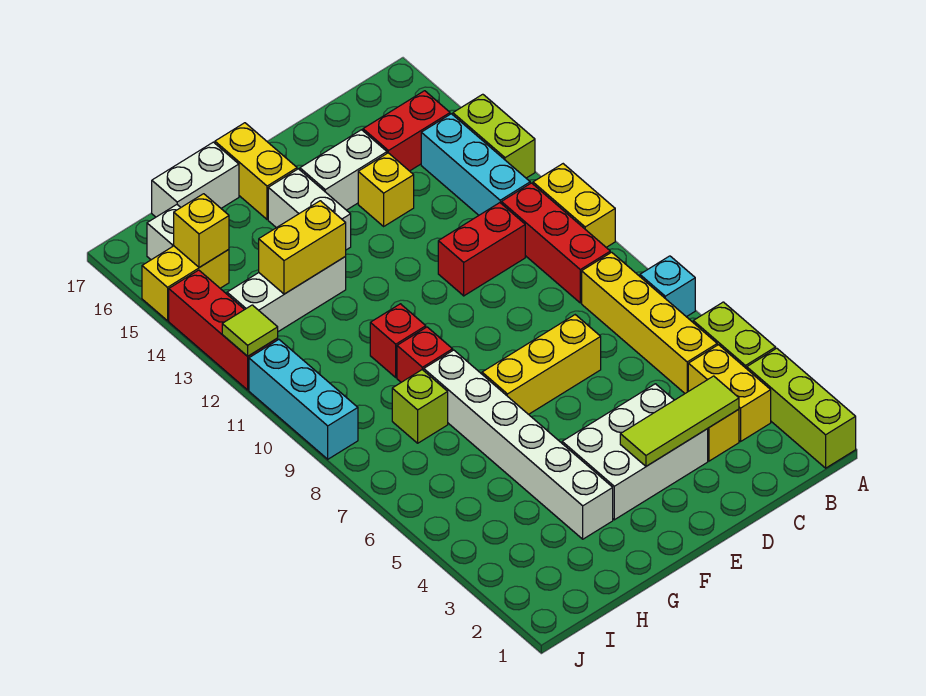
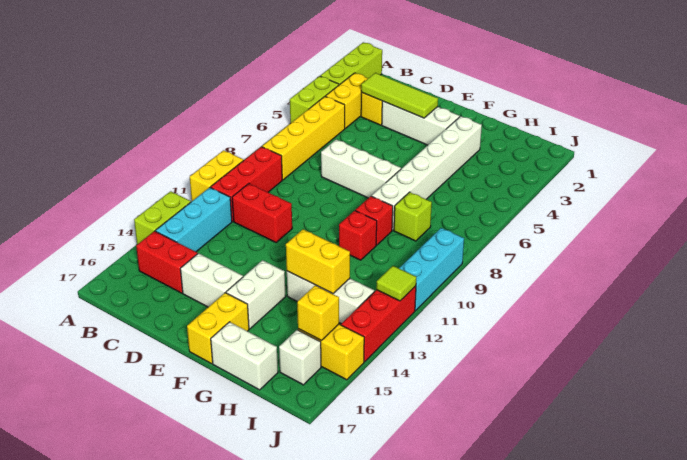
cyan brick A7 level 1 -> none
white brick D3:F4 level 1 -> white brick D3:F3 level 1
yellow brick D7:F7 level 1 -> white brick D7:F7 level 1
yellow brick D14 level 1 -> none

